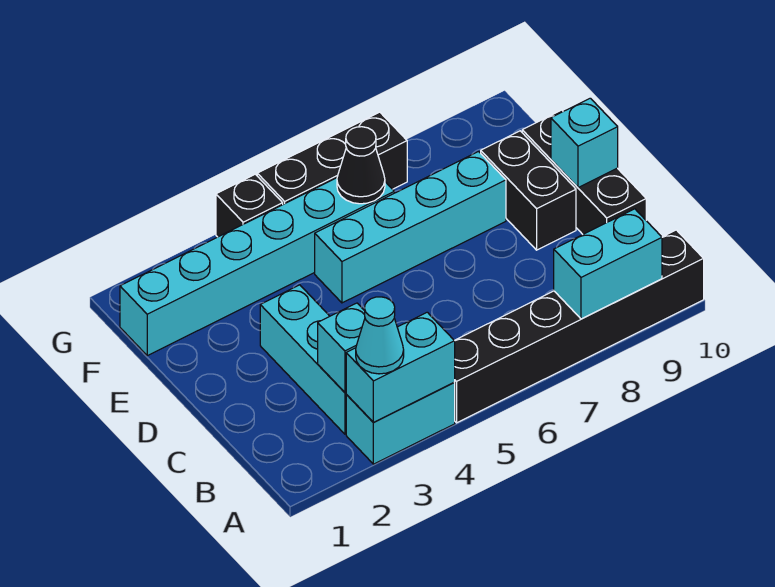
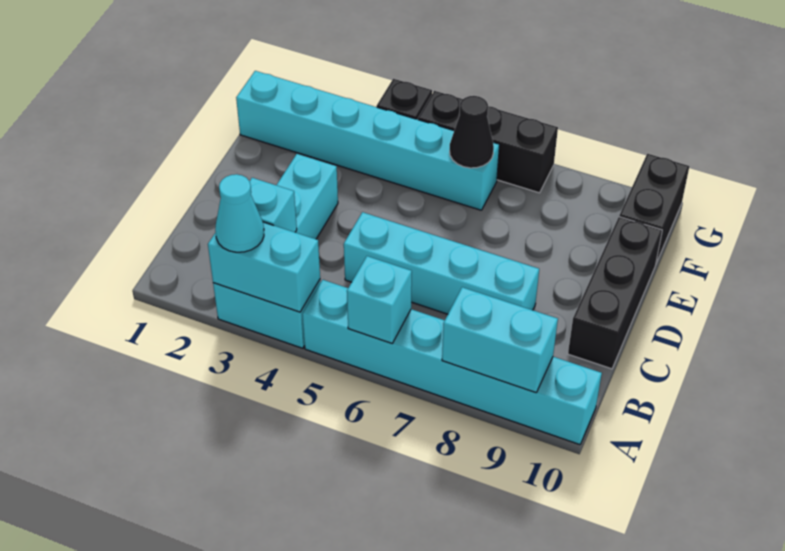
black brick A5:A10 level 1 -> cyan brick A5:A10 level 1
black brick D9:E9 level 1 -> black brick F10:G10 level 1
cyan brick D10 level 2 -> cyan brick A6 level 2
cyan brick E5:E8 level 1 -> cyan brick C5:C8 level 1

